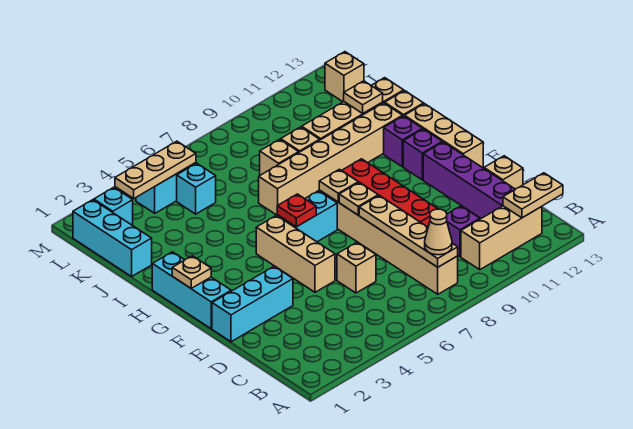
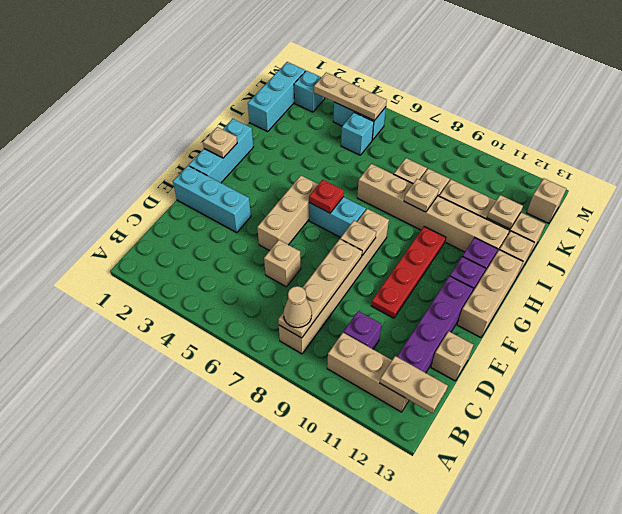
tan plate G8 level 2 -> tan plate I9 level 2

